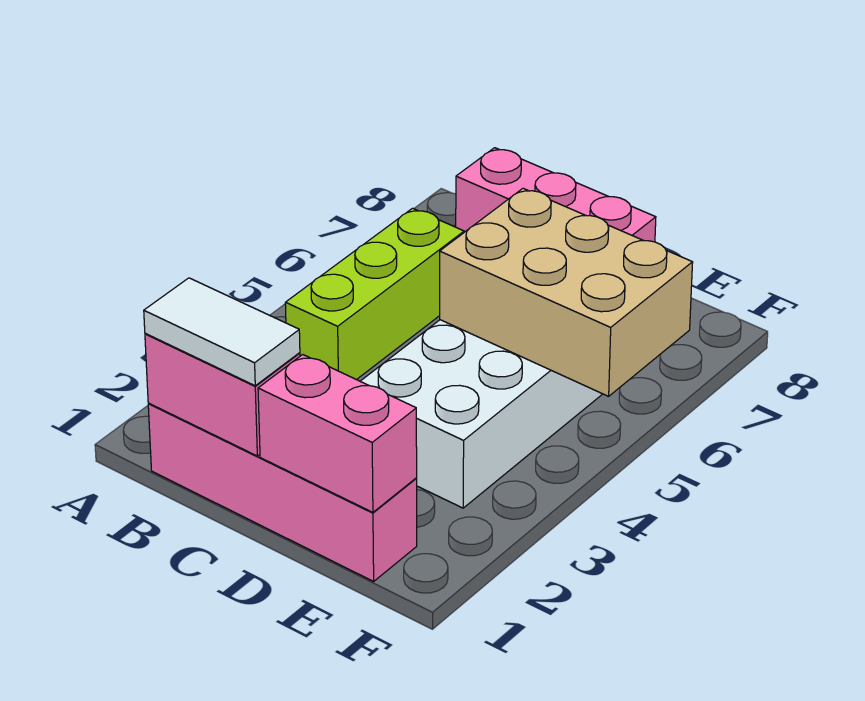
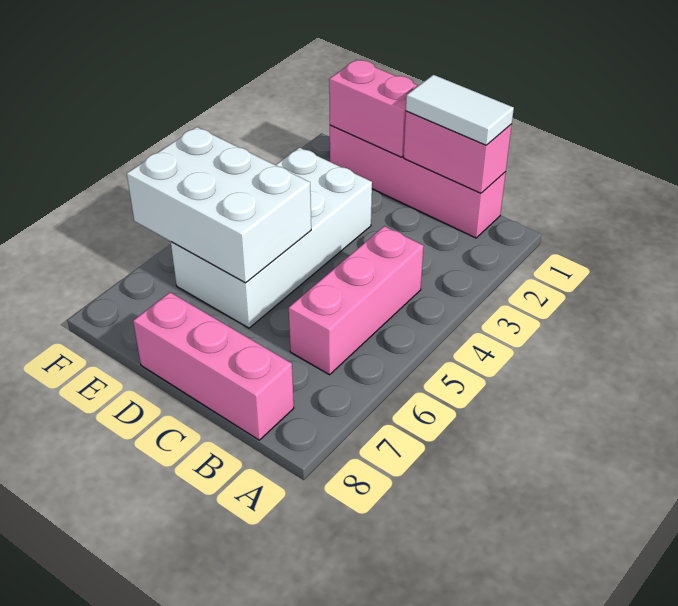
lime brick B4:B6 level 1 -> pink brick B4:B6 level 1
tan brick D5:F6 level 2 -> white brick D5:F6 level 2

